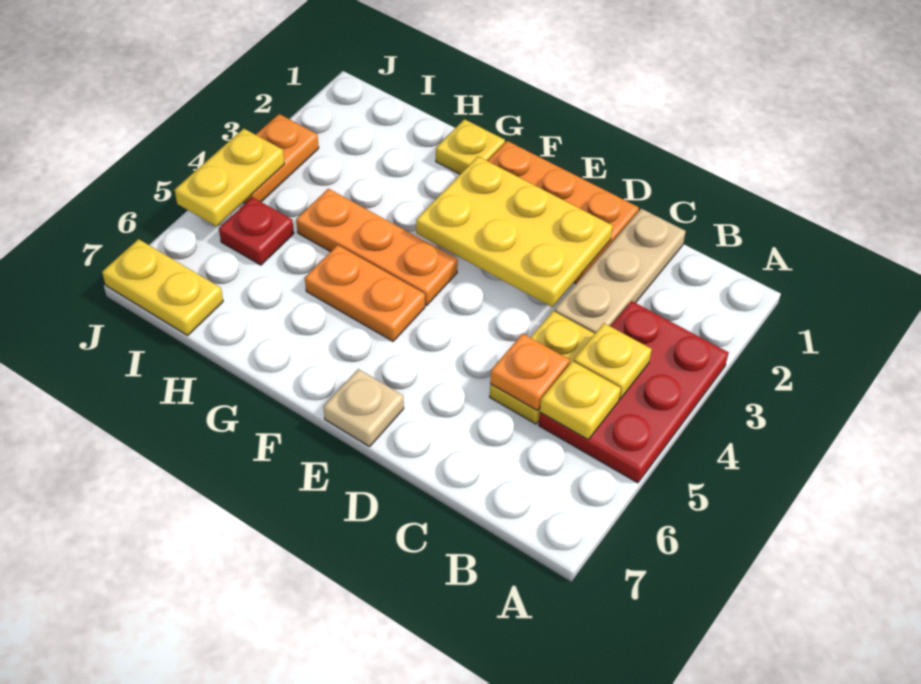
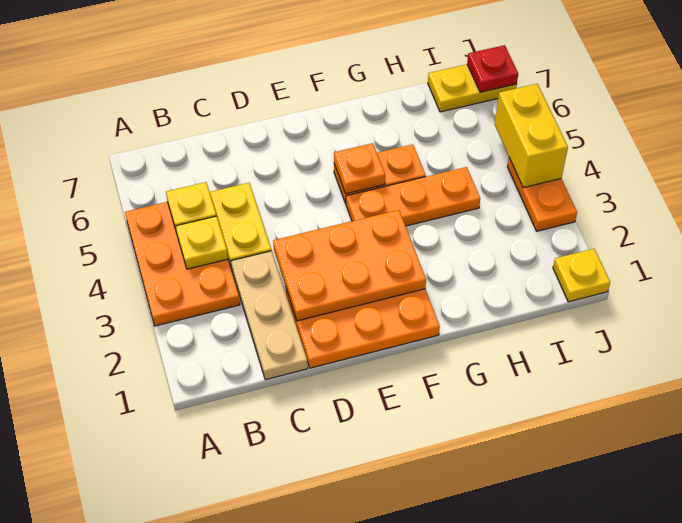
red plate A3:B5 level 1 -> orange plate A3:B5 level 1
orange plate C5 level 2 -> orange plate F5 level 2
yellow plate D2:F3 level 2 -> orange plate D2:F3 level 2
tan plate E7 level 1 -> none
yellow plate G1 level 1 -> yellow plate J1 level 1
red plate I5 level 1 -> red plate J7 level 2
yellow plate J4:J5 level 2 -> yellow brick J4:J5 level 2

